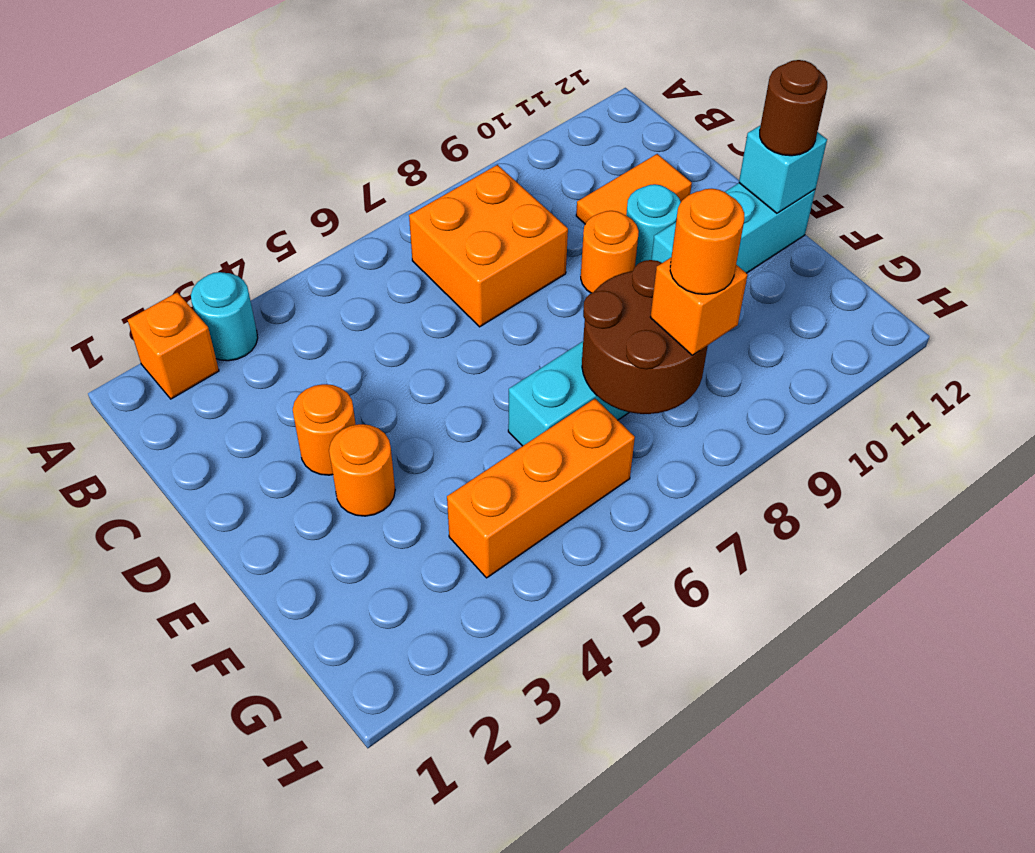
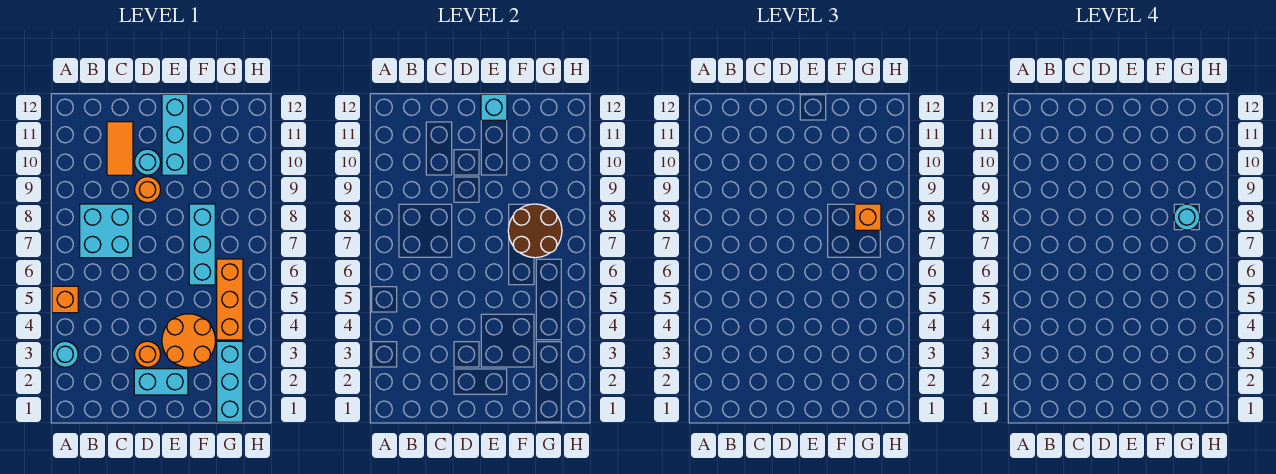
orange brick A2 level 1 -> orange brick A5 level 1
orange brick B7:C8 level 1 -> cyan brick B7:C8 level 1
none -> cyan brick D2:E2 level 1
orange round brick E3 level 1 -> orange round brick E3:F4 level 1
brown round brick E12 level 3 -> none
none -> cyan brick G1:G3 level 1
orange round brick G8 level 4 -> cyan round brick G8 level 4

